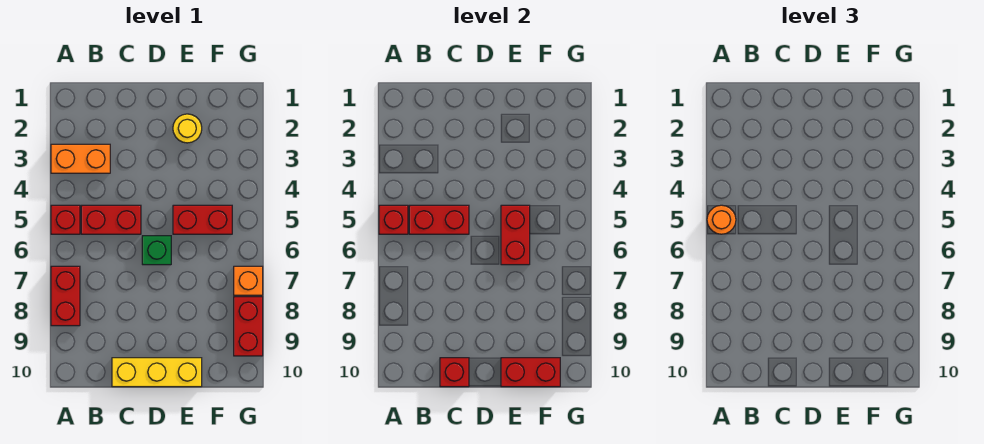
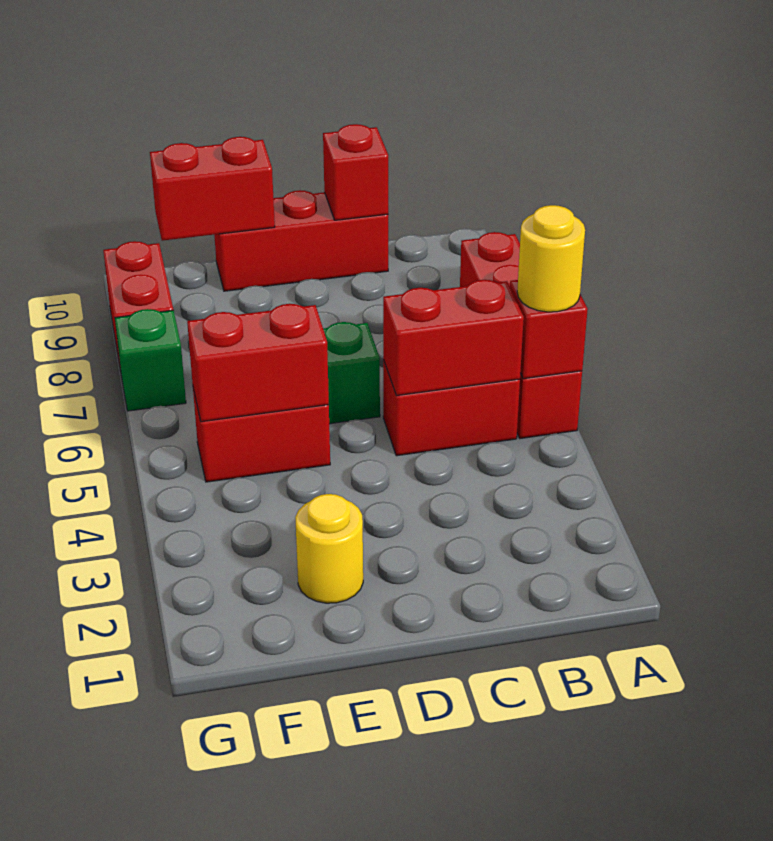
orange brick A3:B3 level 1 -> none
orange round brick A5 level 3 -> yellow round brick A5 level 3
yellow brick C10:E10 level 1 -> red brick C10:E10 level 1
red brick E5:E6 level 2 -> red brick E5:F5 level 2
orange brick G7 level 1 -> green brick G7 level 1

